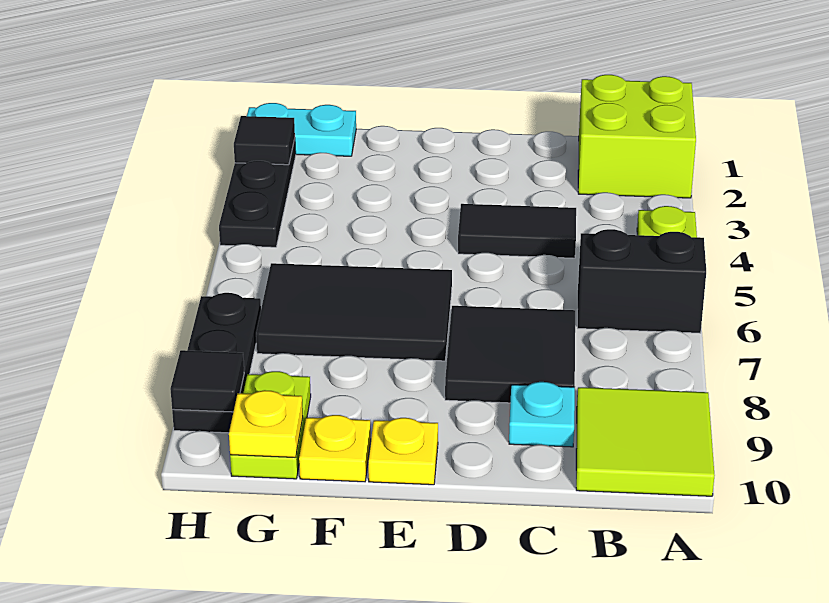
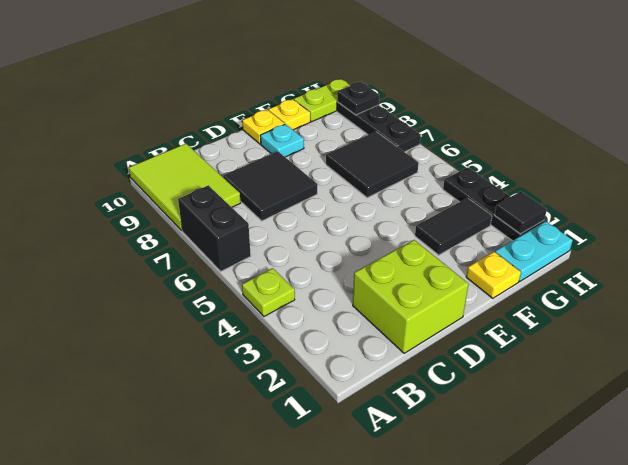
lime brick A1:B2 level 1 -> lime brick C1:D2 level 1
black brick A6:B6 level 1 -> black brick A6:A7 level 1
lime tile A9:B10 level 1 -> lime tile A8:B10 level 1
black tile C4:D4 level 1 -> black tile F3:G3 level 1
cyan plate C9 level 1 -> cyan plate E9 level 1
black tile E6:G7 level 1 -> black tile F6:G7 level 1
lime plate G9:G10 level 1 -> lime plate G10:H10 level 1
yellow plate G10 level 2 -> yellow plate F1 level 1
black tile H9 level 2 -> black plate H9 level 2

